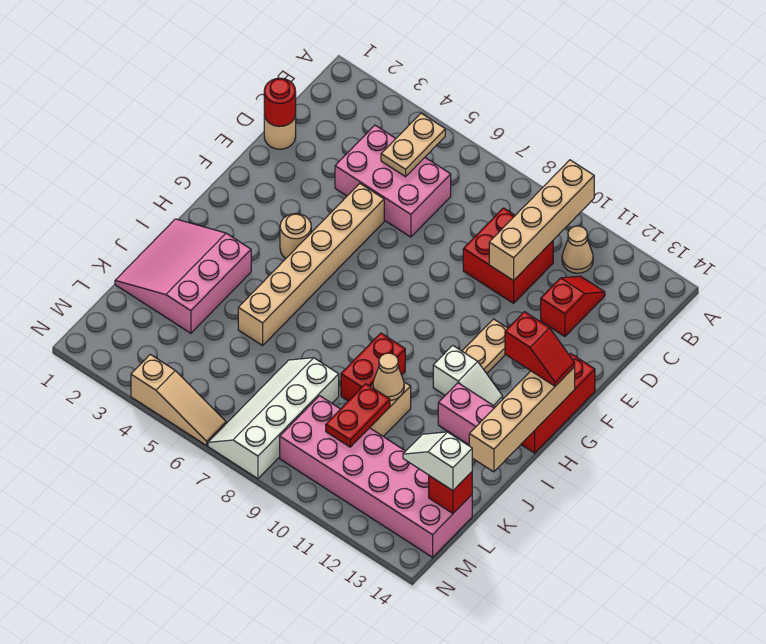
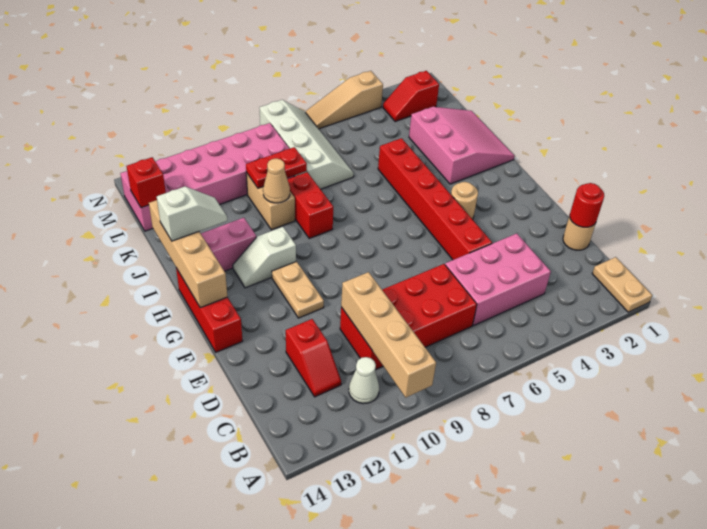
tan plate B5:C5 level 2 -> tan plate A1:B1 level 1
tan cone B11 level 1 -> white cone B11 level 1
red brick C9:D10 level 1 -> red brick C7:D10 level 1
tan brick E5:J5 level 1 -> red brick E5:J5 level 1
red slope G13:G14 level 3 top 13 -> red slope M2:M3 level 1 top 2
red plate K10:L10 level 2 -> red plate K9:K10 level 2
white slope L13:L14 level 3 top 14 -> white slope I13:I14 level 3 top 14

